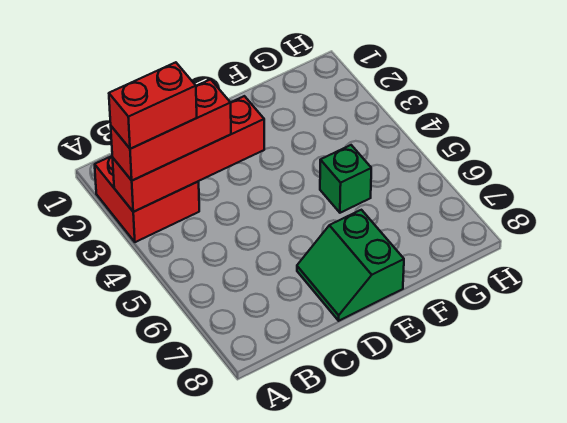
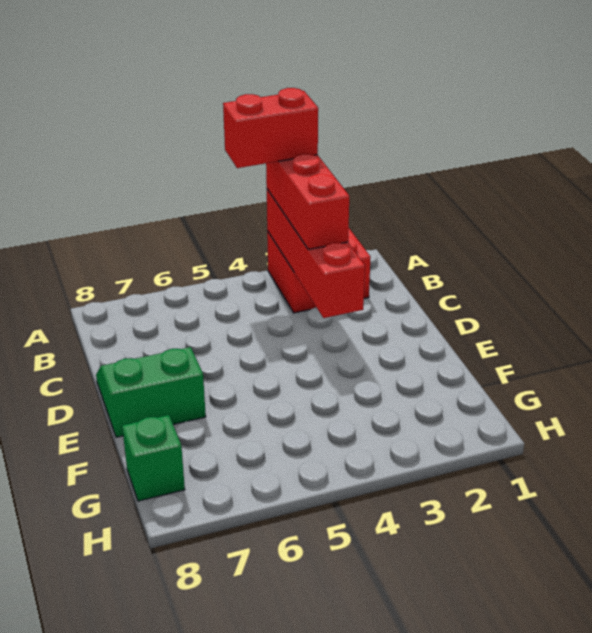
red brick A3:B3 level 4 -> red brick A3:A4 level 4
green brick F5 level 1 -> green brick G8 level 1

